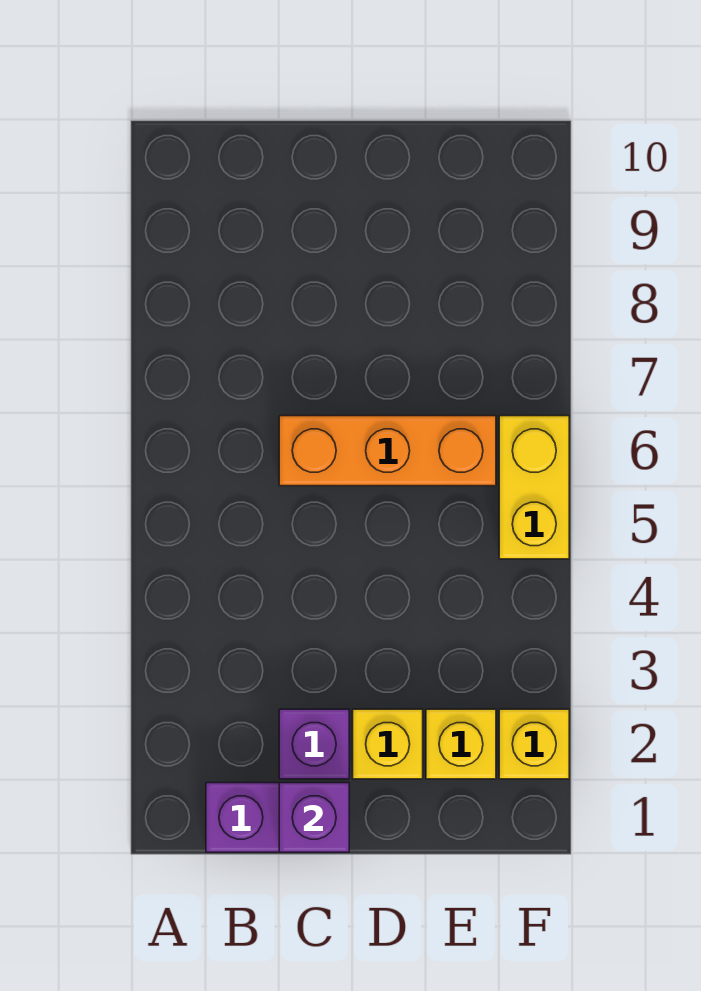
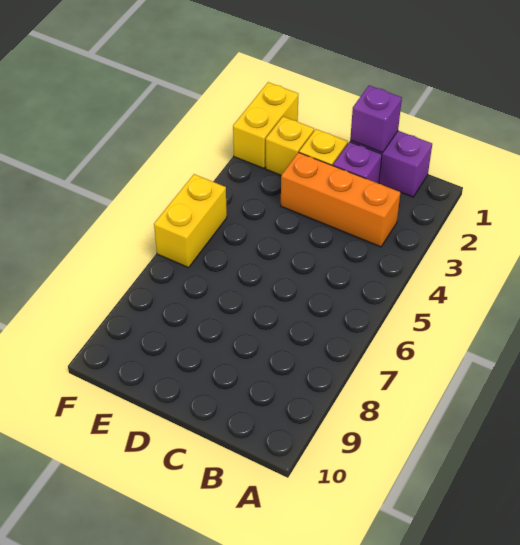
orange brick C6:E6 level 1 -> orange brick B3:D3 level 1
yellow brick F2 level 1 -> yellow brick F1:F2 level 1

